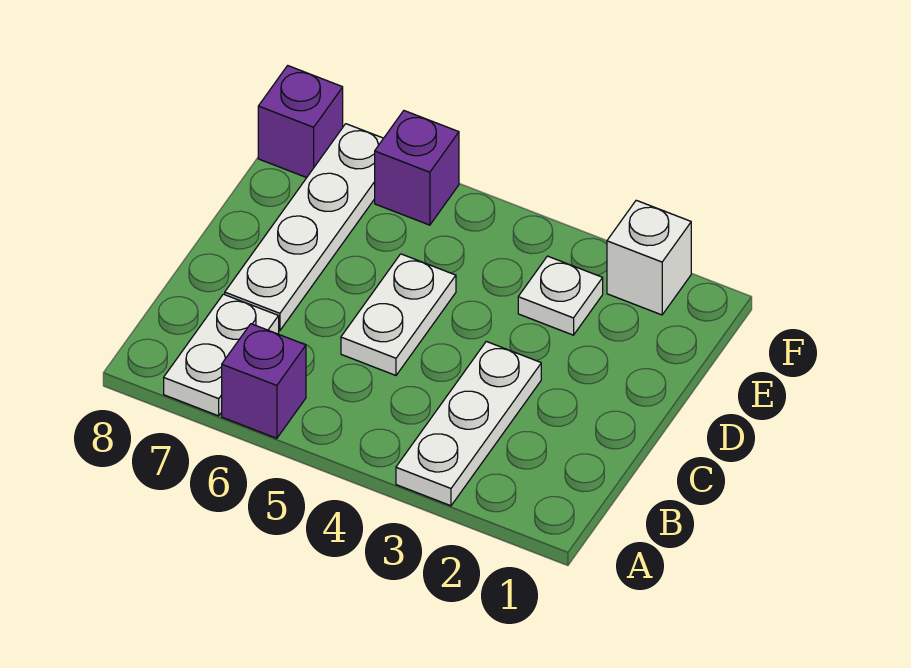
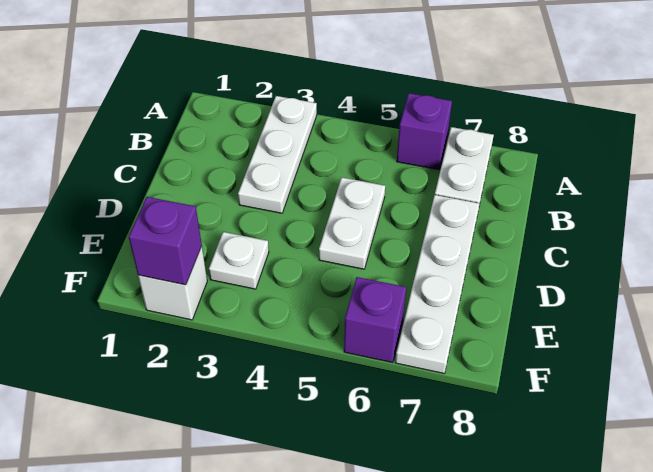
purple brick F8 level 1 -> purple brick F2 level 2

